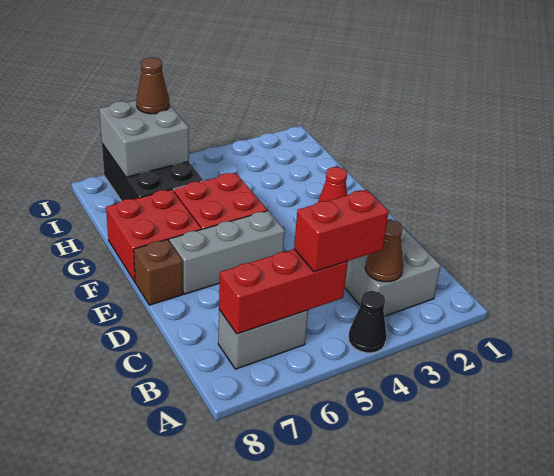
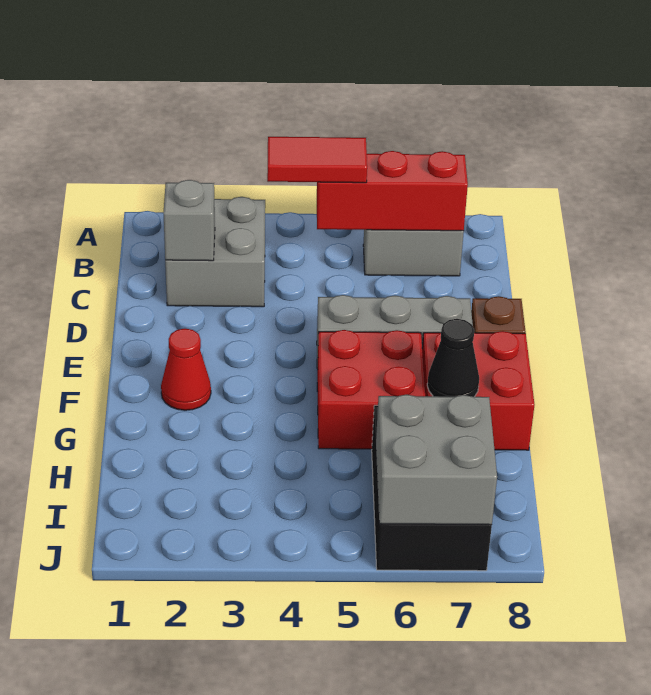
black cone A4 level 1 -> black cone G7 level 2
brown cone B3 level 2 -> none
red brick B4:B5 level 3 -> red tile B4:B5 level 3
none -> grey brick C2 level 2
brown cone J6 level 3 -> none

